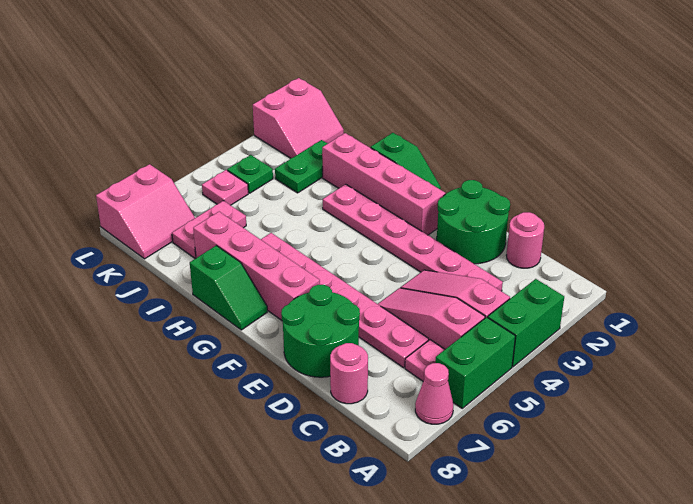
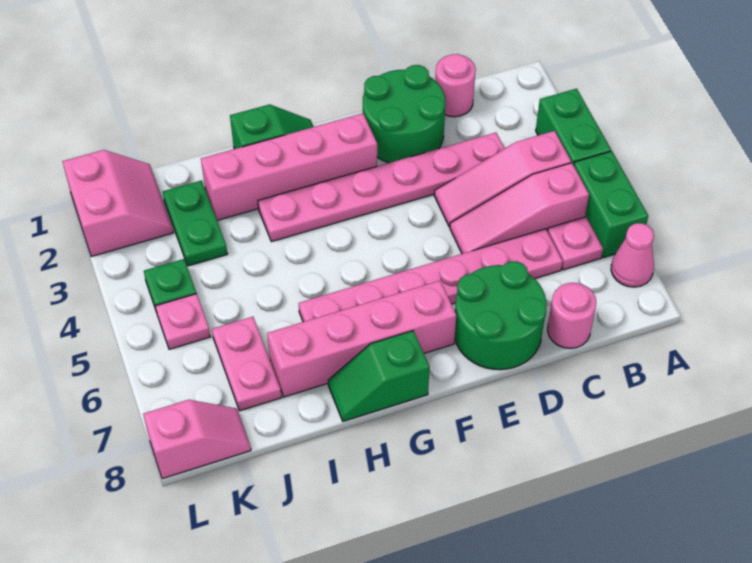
green slope G8:H8 level 1 top H -> green slope G8:H8 level 1 top G
pink slope K7:L8 level 1 top L -> pink slope K8:L8 level 1 top L

